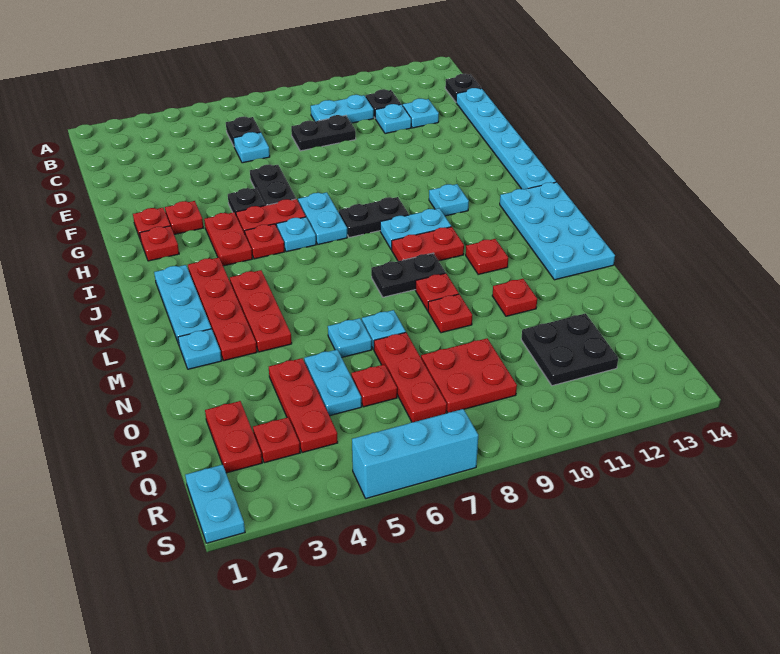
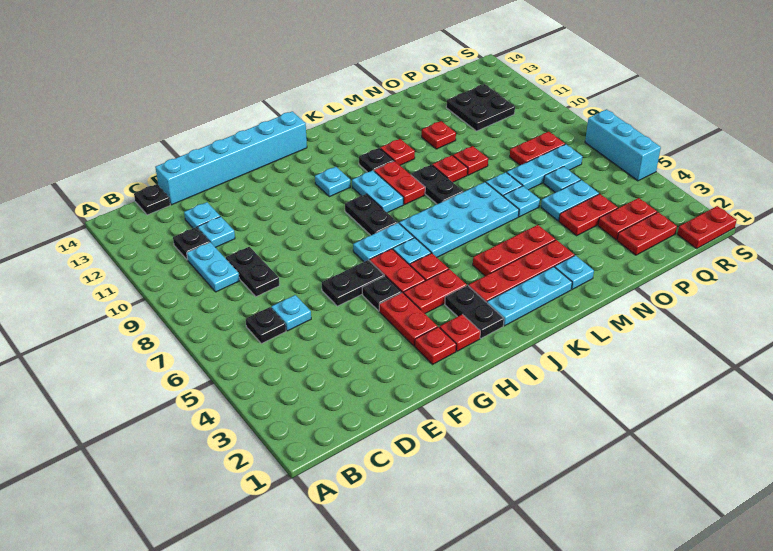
cyan plate D14:I14 level 1 -> cyan brick D14:I14 level 1
red plate G3 level 1 -> red plate G3:G4 level 1
none -> black plate I2:I3 level 1
cyan plate J13:M14 level 1 -> cyan plate J6:M7 level 1
none -> black plate K11 level 1
red plate O4:Q4 level 1 -> red plate O4:P4 level 1
red plate O7:Q7 level 1 -> cyan plate O7:Q7 level 1
red plate P6 level 1 -> cyan plate P6 level 1
red plate P8:Q9 level 1 -> red plate P8:Q8 level 1
red plate Q3 level 1 -> red plate P3:Q3 level 1
cyan plate R1:S1 level 1 -> red plate R1:S1 level 1

